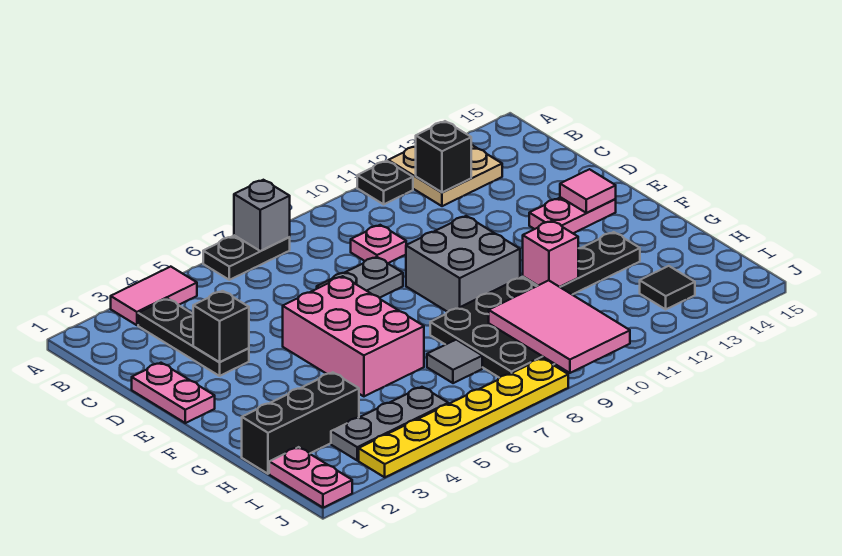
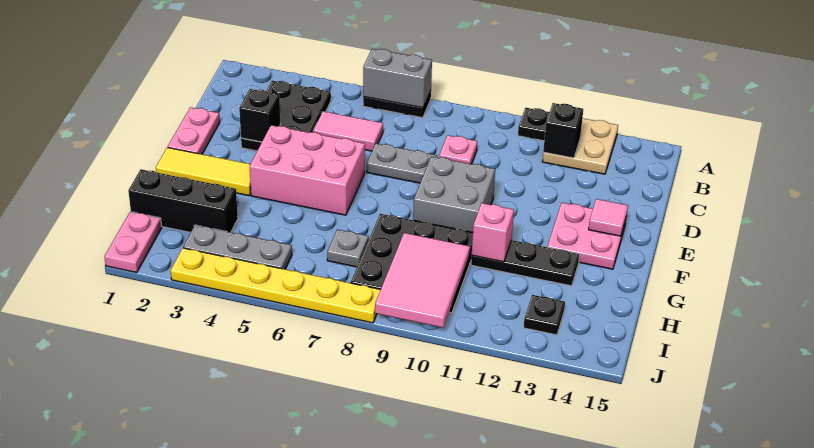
pink tile A3:A4 level 1 -> pink tile C5:C6 level 1
grey brick A7 level 2 -> grey brick A6:A7 level 2
black plate B3:D3 level 1 -> black plate B3:D4 level 1
pink brick E5:G6 level 1 -> pink brick E4:F6 level 1
pink plate E13:E14 level 1 -> pink plate E13:F14 level 1
none -> yellow tile F1:F3 level 1
grey tile H7 level 1 -> grey plate H7 level 1
black tile I13 level 1 -> black plate I13 level 1

